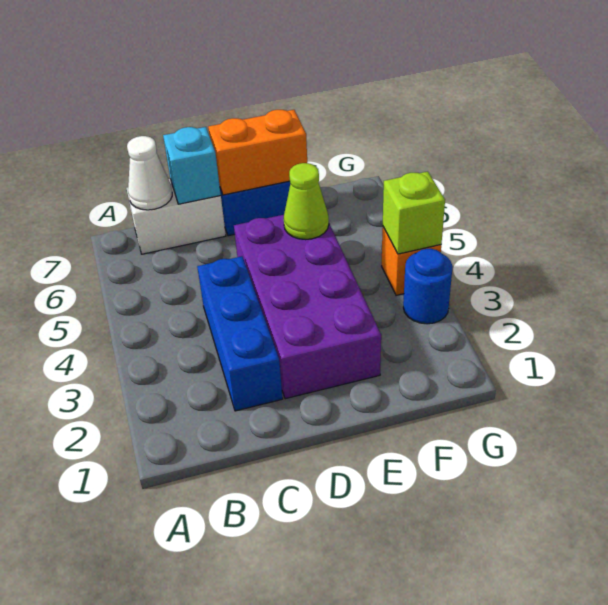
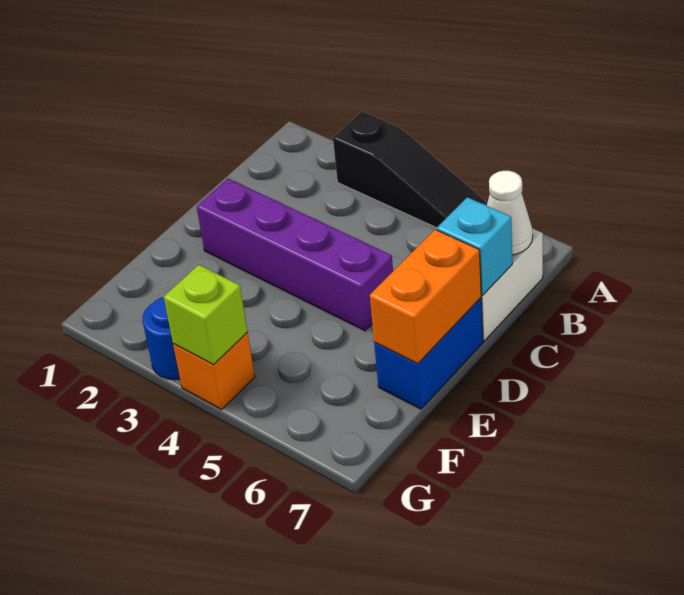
none -> black slope A3:A5 level 1 top 3
blue brick C2:C4 level 1 -> none
purple brick D2:E5 level 1 -> purple brick D2:D5 level 1
lime cone E5 level 2 -> none

